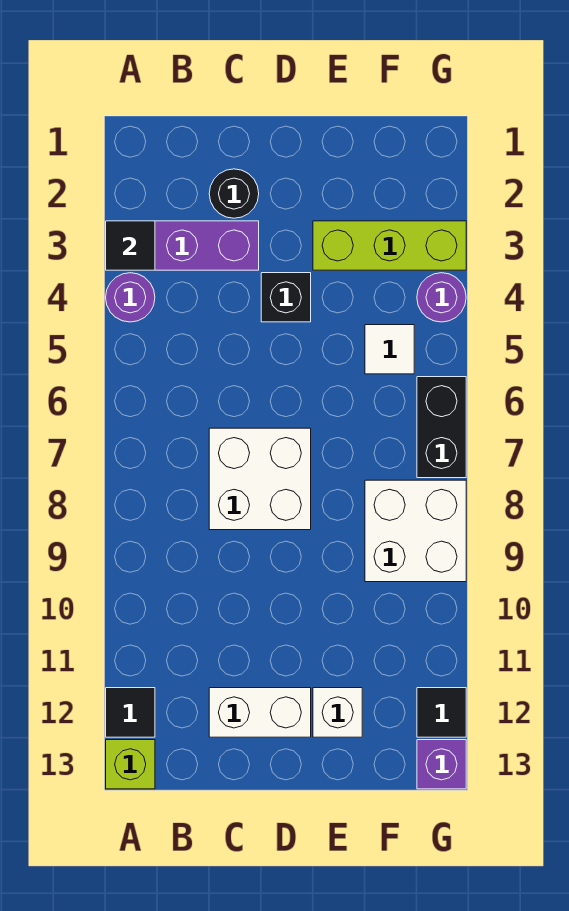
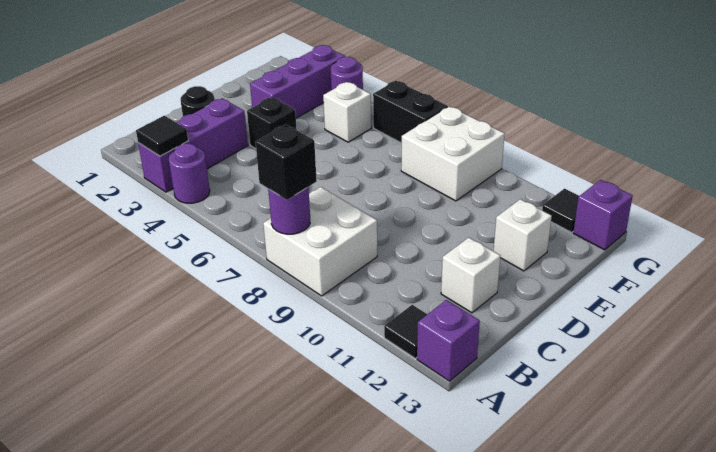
none -> purple round brick A8 level 2
none -> black brick A8 level 3
lime brick A13 level 1 -> purple brick A13 level 1
white brick C7:D8 level 1 -> white brick A8:B9 level 1
white brick C12:D12 level 1 -> white brick C12 level 1
lime brick E3:G3 level 1 -> purple brick E3:G3 level 1
white tile F5 level 1 -> white brick F5 level 1

